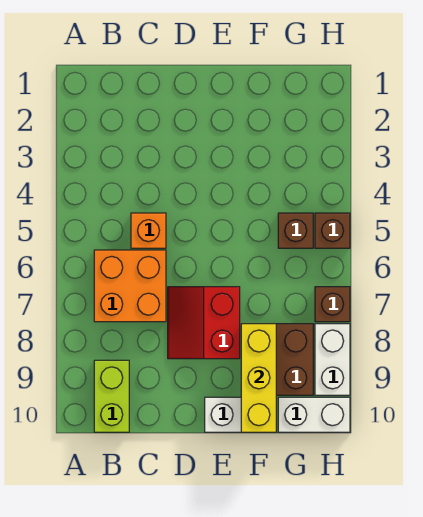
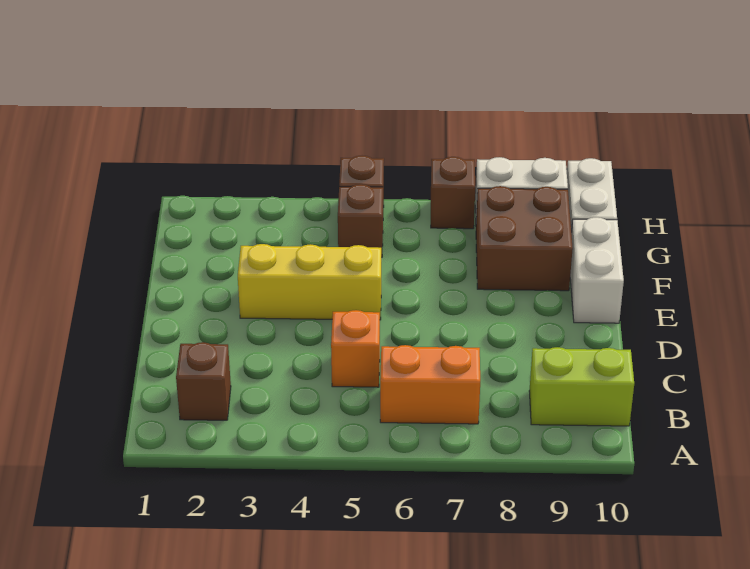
none -> brown brick B2 level 1
orange brick B6:C7 level 1 -> orange brick B6:B7 level 1
red slope D7:E8 level 1 top E -> none
yellow brick F8:F10 level 2 -> yellow brick E3:E5 level 1

